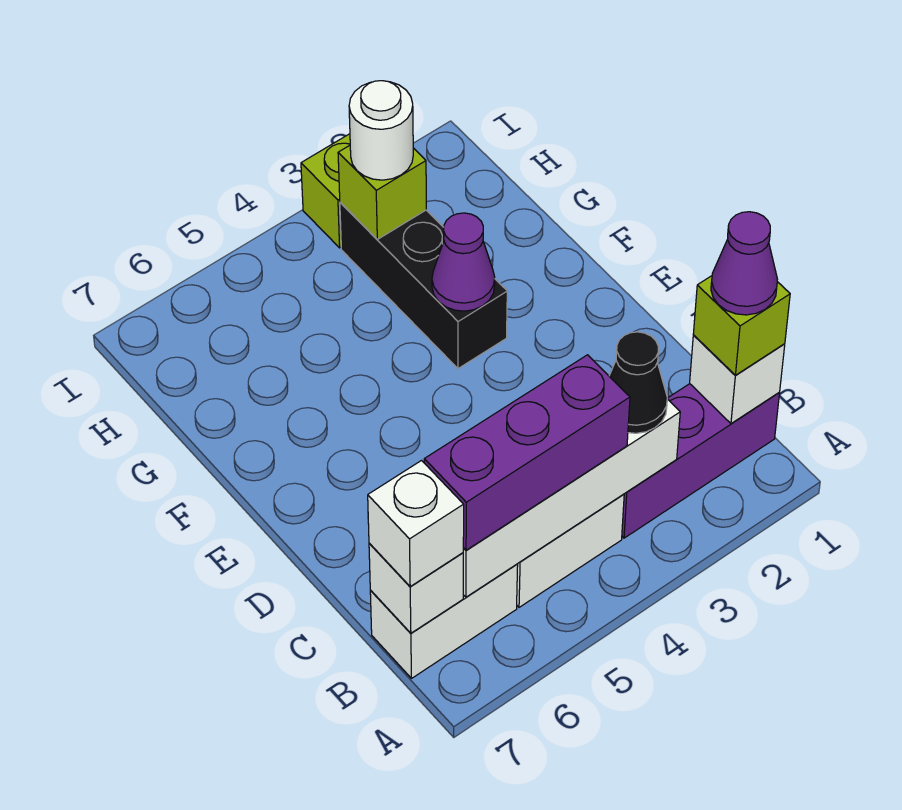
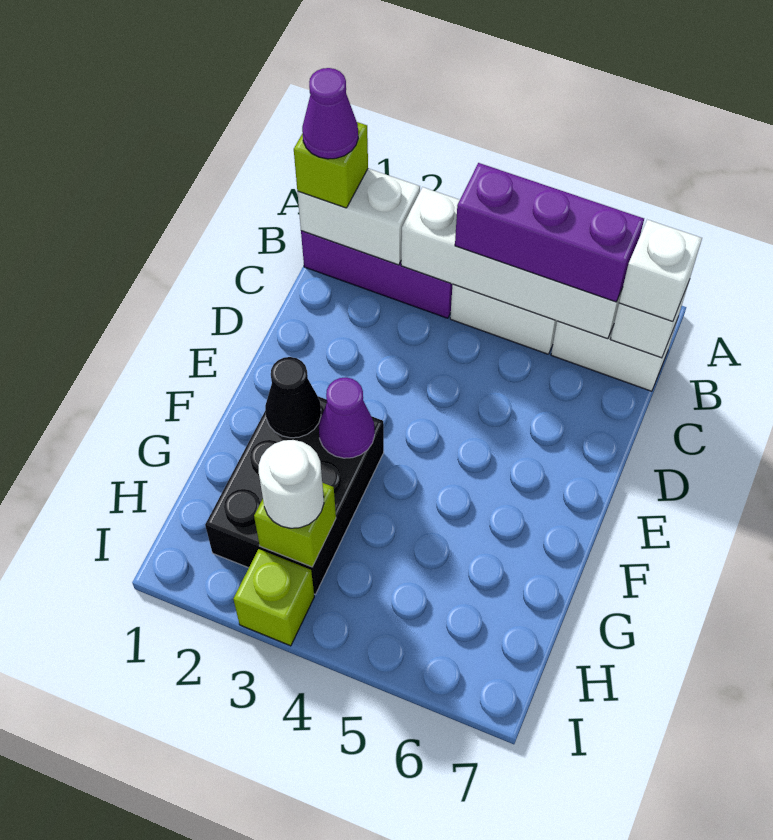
white brick B1 level 2 -> white brick B1:B2 level 2
black cone B3 level 3 -> black cone F2 level 2
black brick F3:H3 level 1 -> black brick F2:H3 level 1

